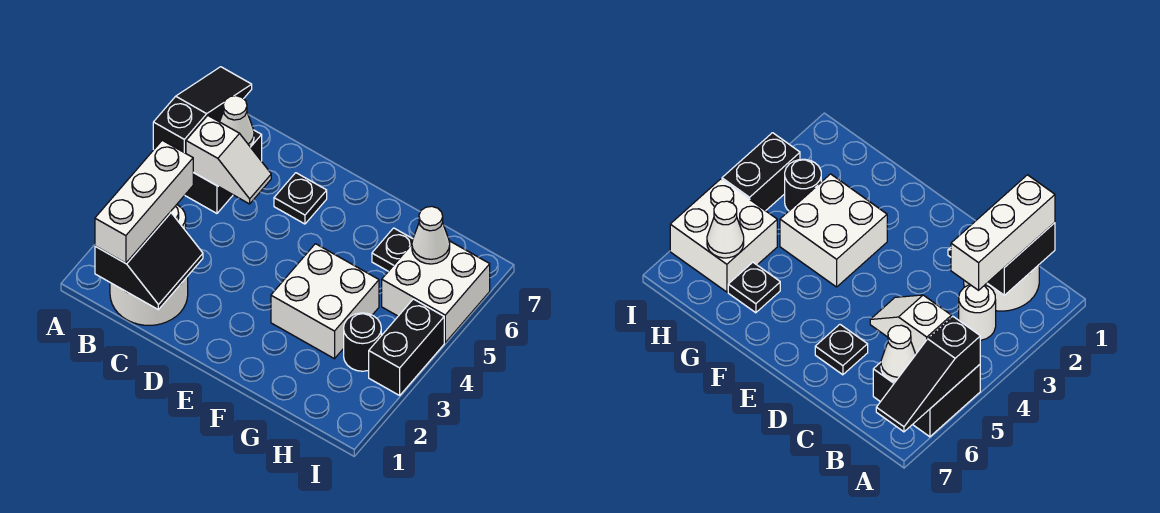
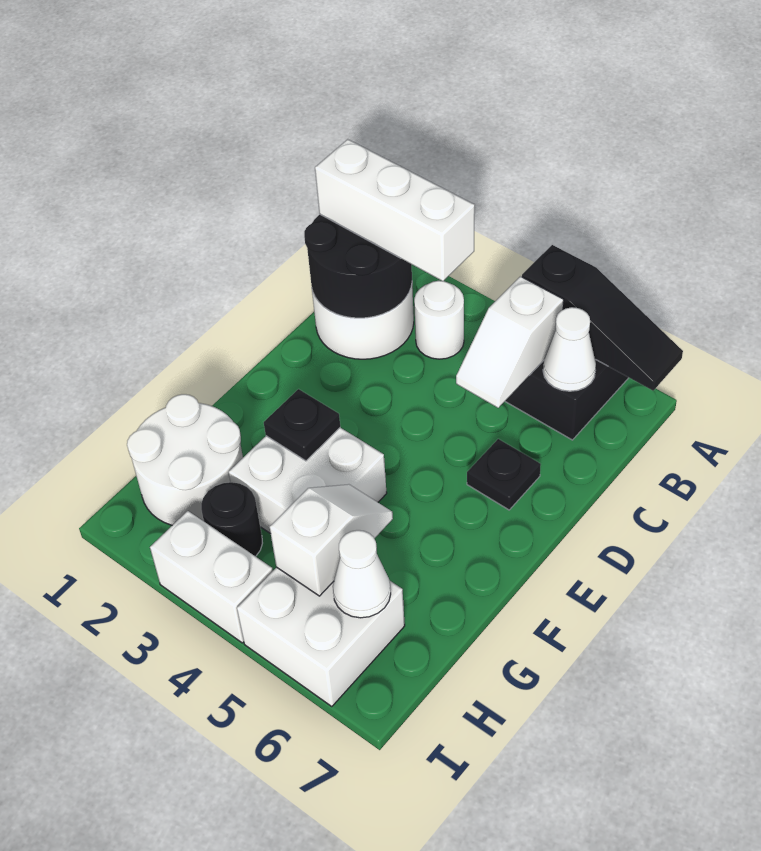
black slope B1:C2 level 2 top B -> black round brick B1:C2 level 2
none -> white round brick G1:H2 level 1
none -> white slope G5:H5 level 2 top H
black plate G6 level 1 -> black plate F3 level 2
black brick I3:I4 level 1 -> white brick I3:I4 level 1

